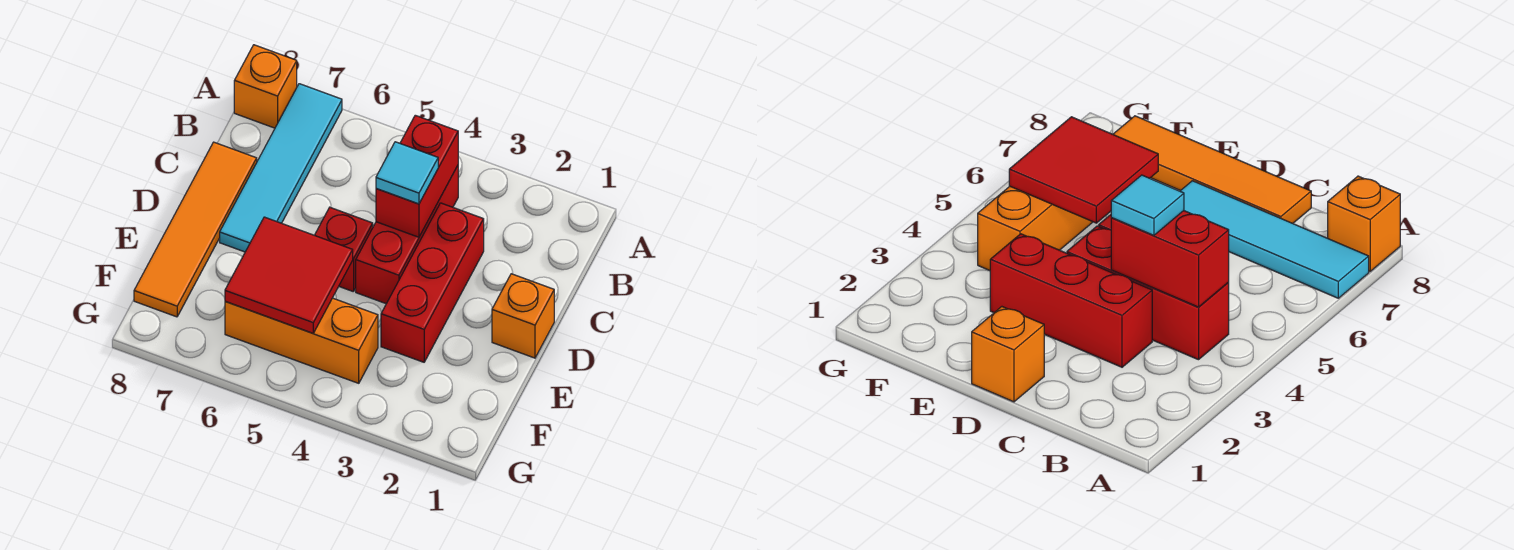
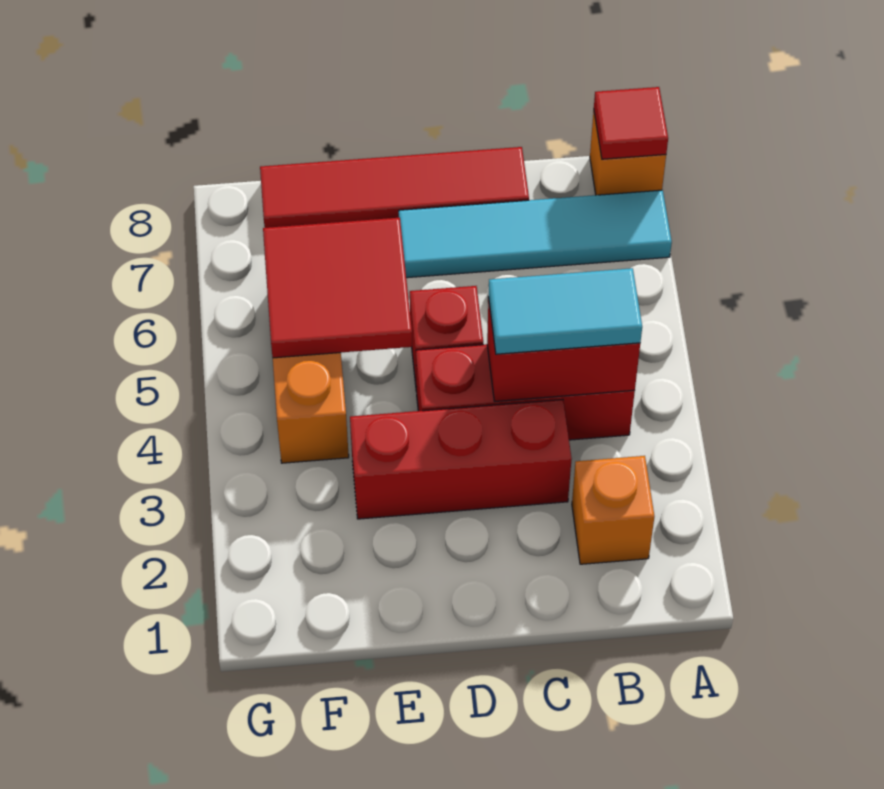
none -> red tile A8 level 2
cyan tile C4 level 3 -> cyan tile B4:C4 level 3
orange tile C8:F8 level 1 -> red tile C8:F8 level 1
orange brick D1 level 1 -> orange brick B2 level 1

